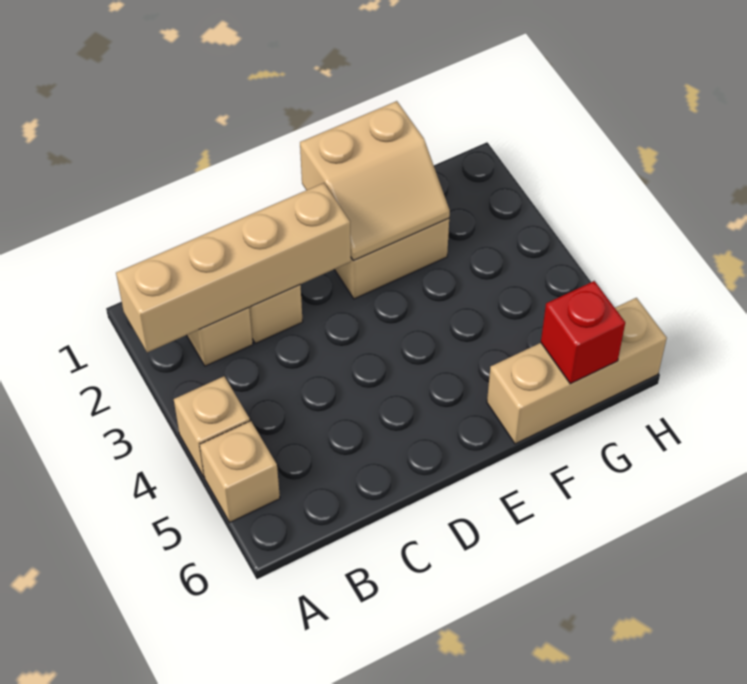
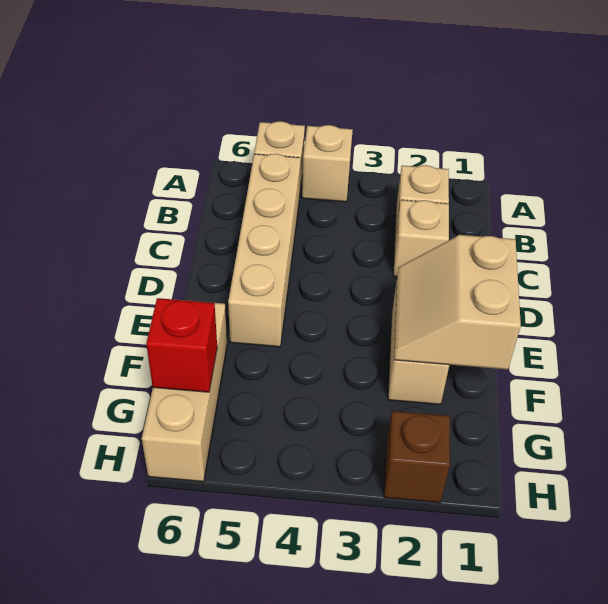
tan brick A2:D2 level 2 -> tan brick B5:E5 level 1
none -> brown brick H2 level 1

